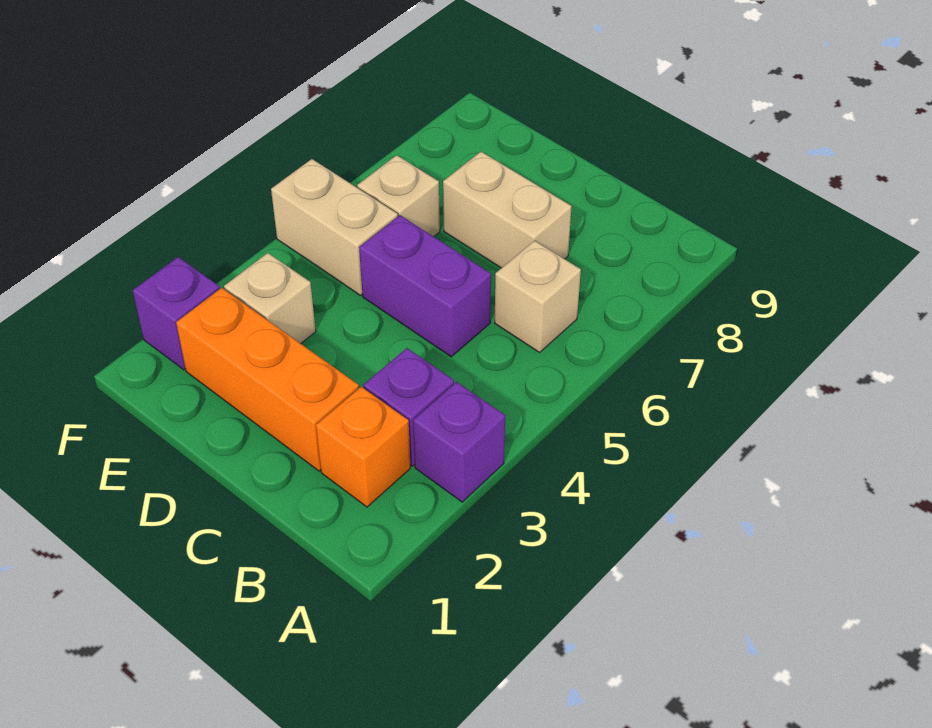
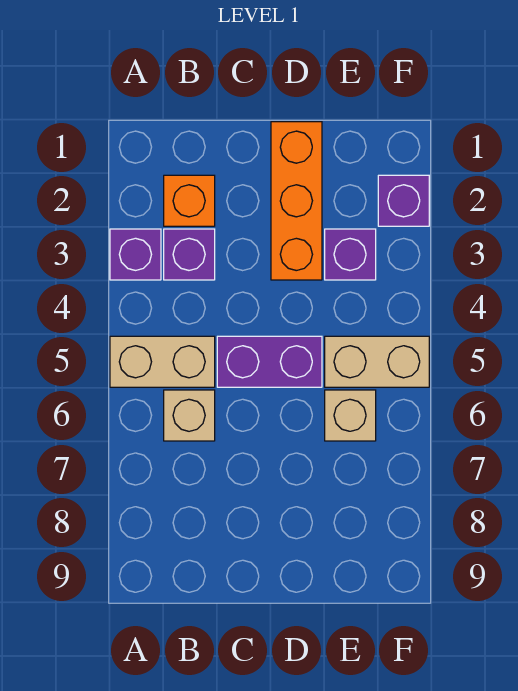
orange brick C2:E2 level 1 -> orange brick D1:D3 level 1
tan brick C7:D7 level 1 -> tan brick A5:B5 level 1
tan brick E3 level 1 -> purple brick E3 level 1

